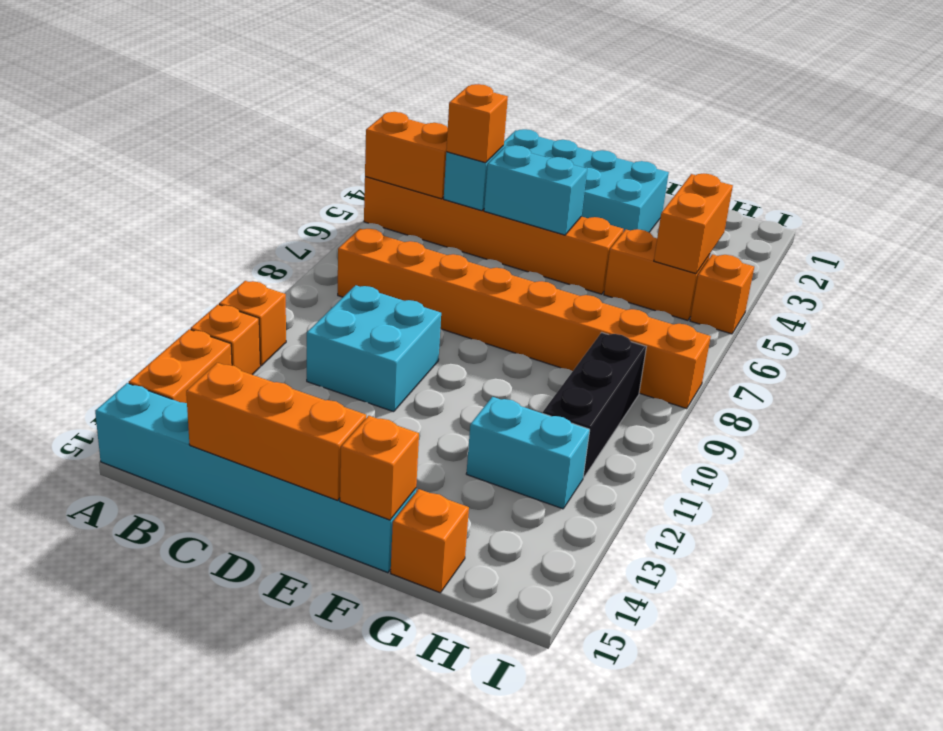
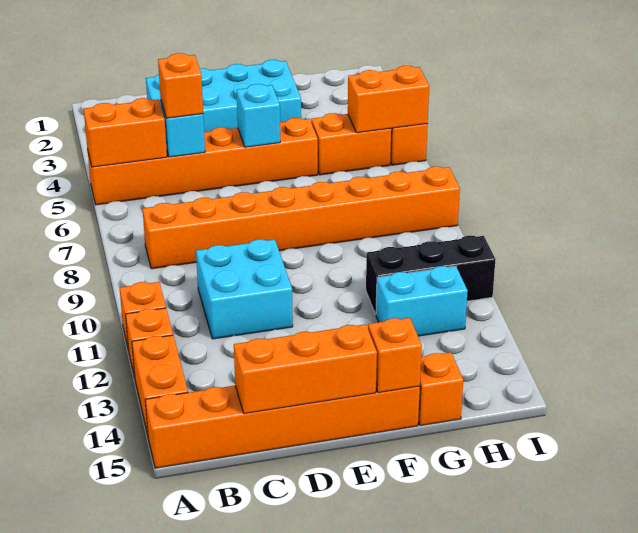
cyan brick A15:F15 level 1 -> orange brick A15:F15 level 1
cyan brick D5:E5 level 2 -> cyan brick E5 level 2
orange brick H4:H5 level 2 -> orange brick H5:I5 level 2
black brick H9:H11 level 1 -> black brick G11:I11 level 1

